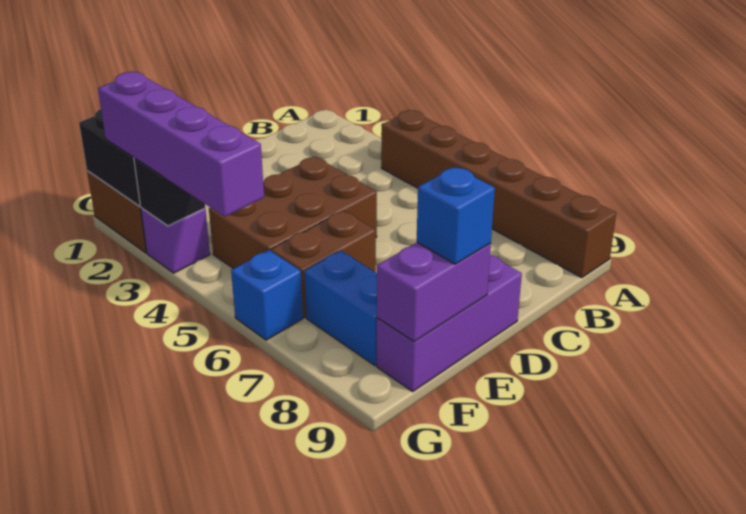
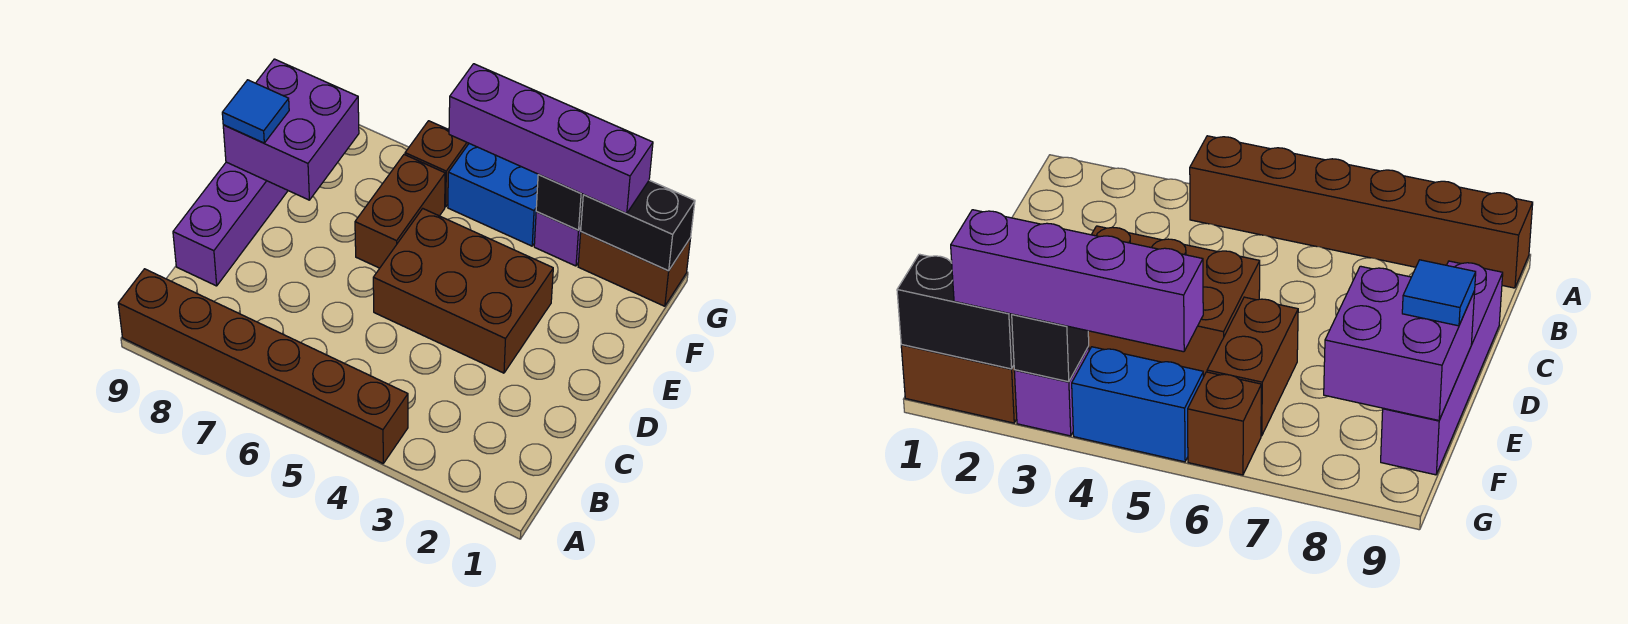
brown brick D4:F5 level 1 -> brown brick D3:E5 level 1
purple brick D9:F9 level 1 -> purple brick C9:F9 level 1
purple brick E9:F9 level 2 -> purple brick E8:F9 level 2
blue brick E9 level 3 -> blue tile E9 level 3
blue brick F7:F8 level 1 -> blue brick G4:G5 level 1
blue brick G6 level 1 -> brown brick G6 level 1

